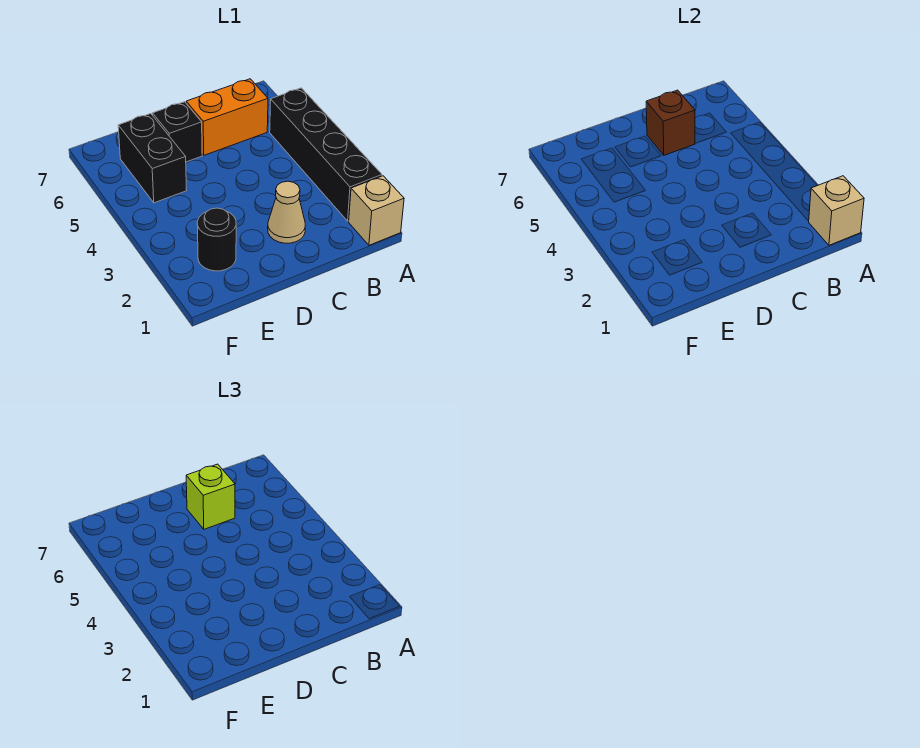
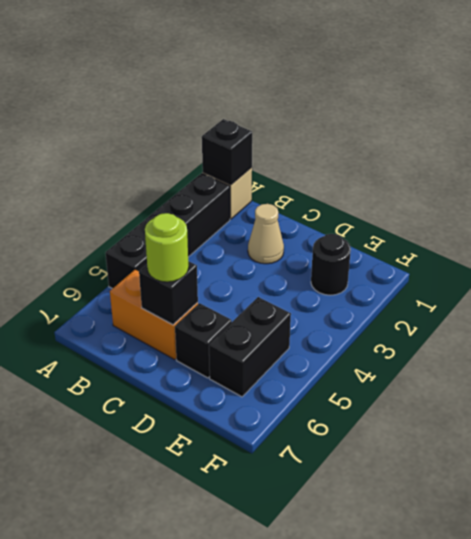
tan brick A1 level 2 -> black brick A1 level 2
brown brick C6 level 2 -> black brick C6 level 2
lime brick C6 level 3 -> lime round brick C6 level 3

